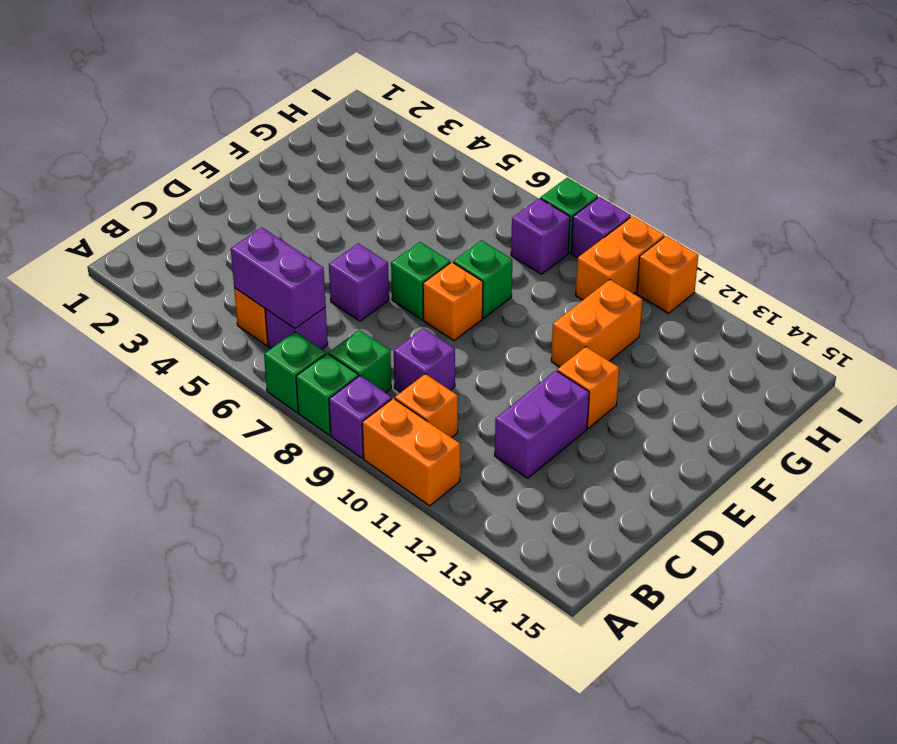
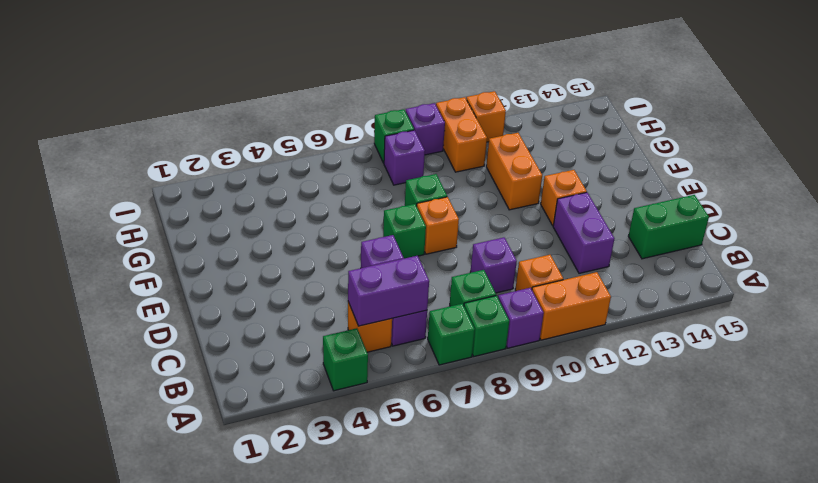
none -> green brick A4 level 1
none -> green brick C14:C15 level 1

